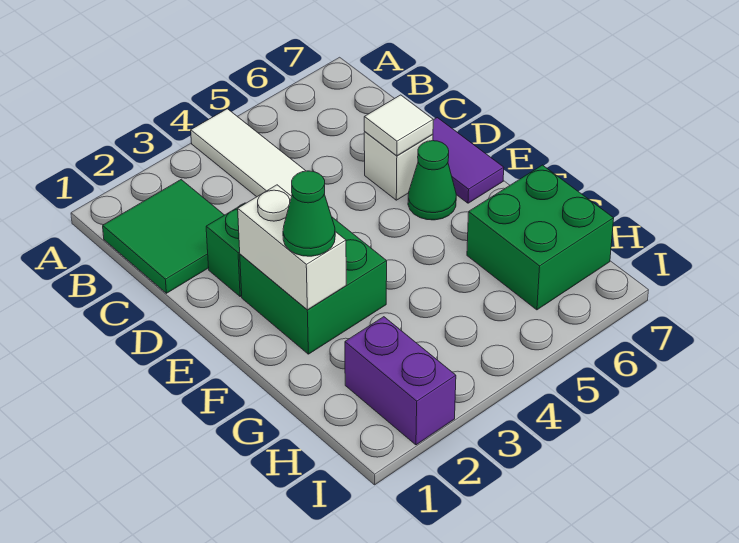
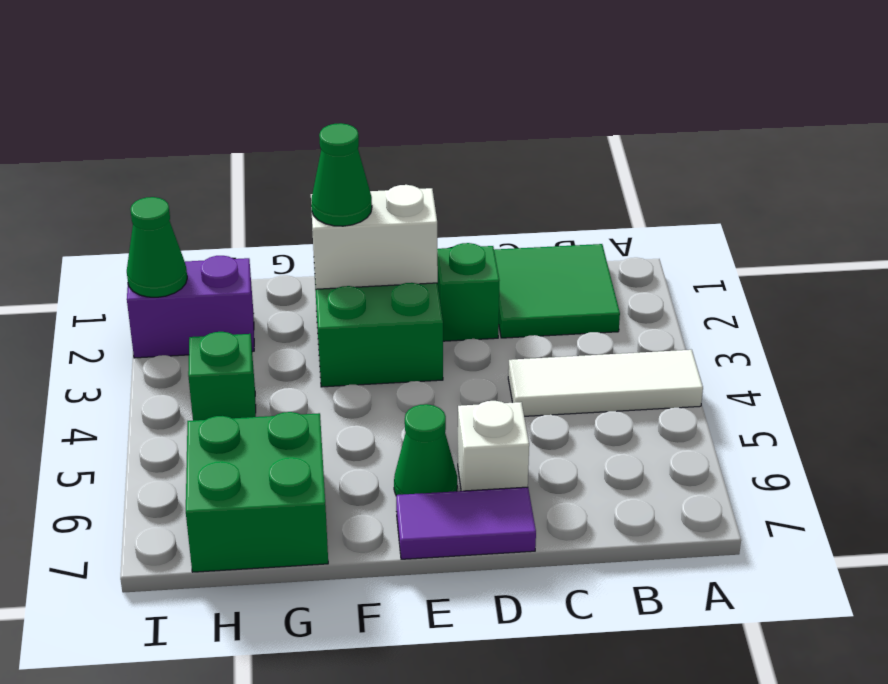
white tile D6 level 2 -> none
none -> green brick H4 level 1
none -> green cone I2 level 2

